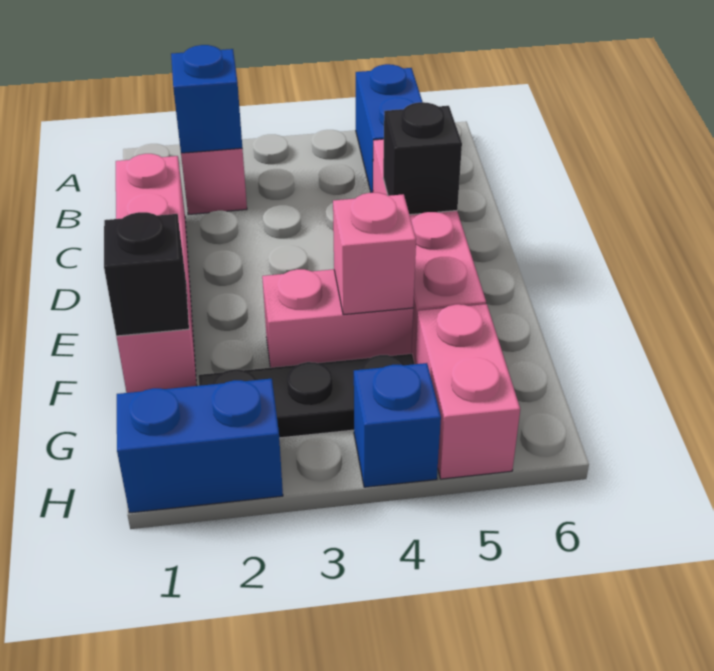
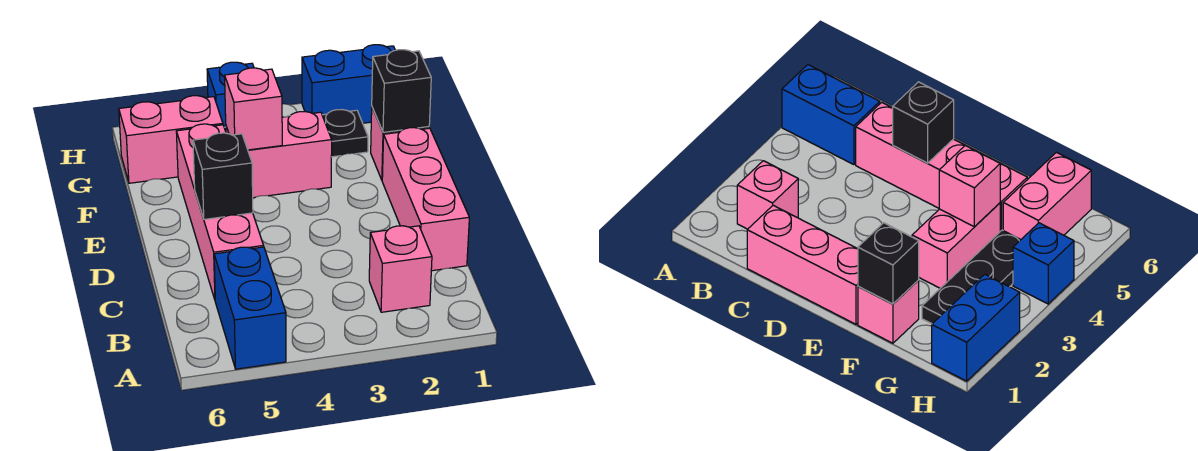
blue brick B2 level 2 -> none
pink brick G5:H5 level 1 -> pink brick G5:G6 level 1

